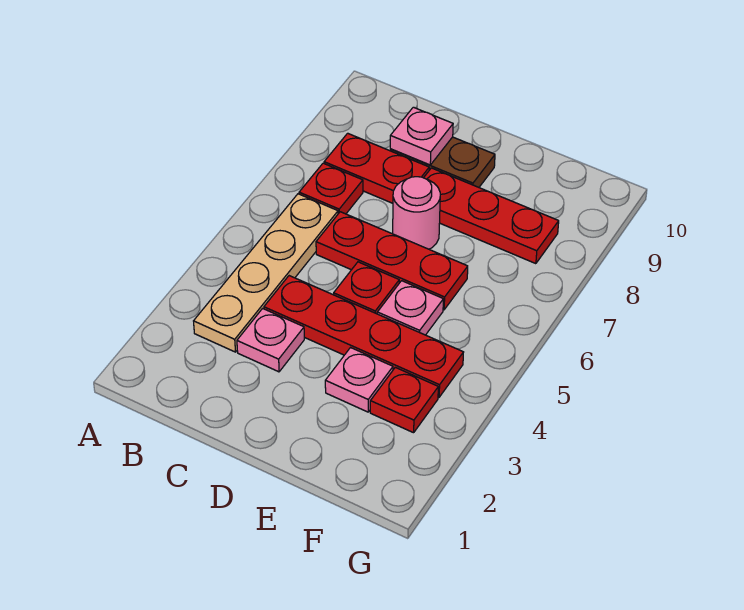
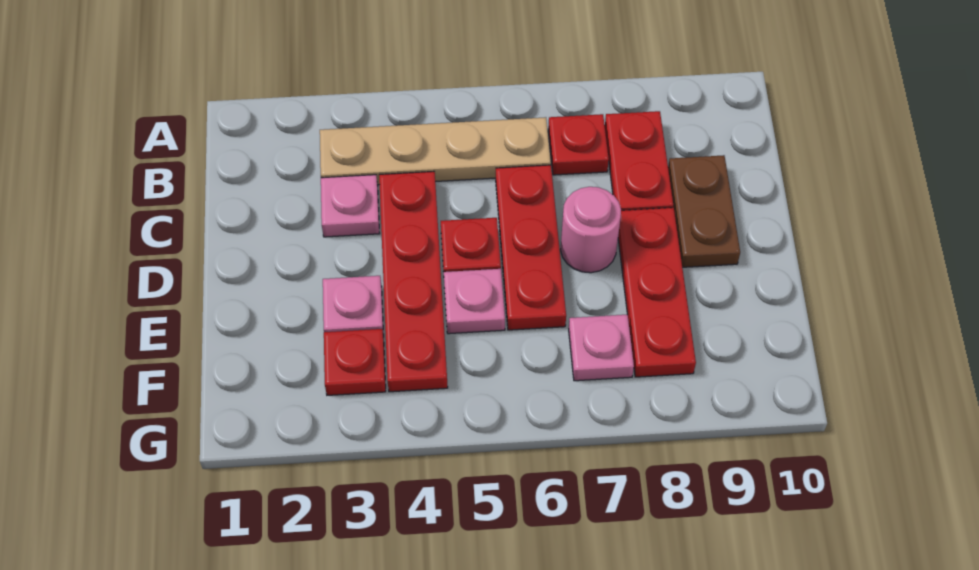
pink plate C9 level 2 -> pink plate F7 level 1

